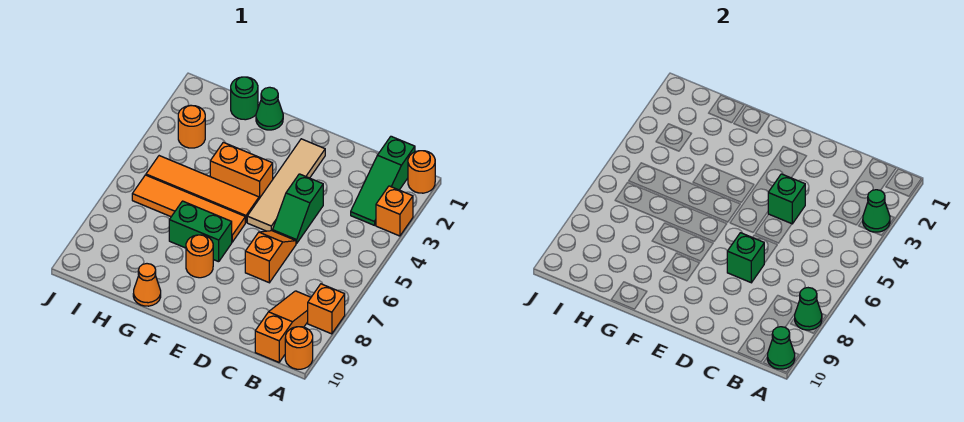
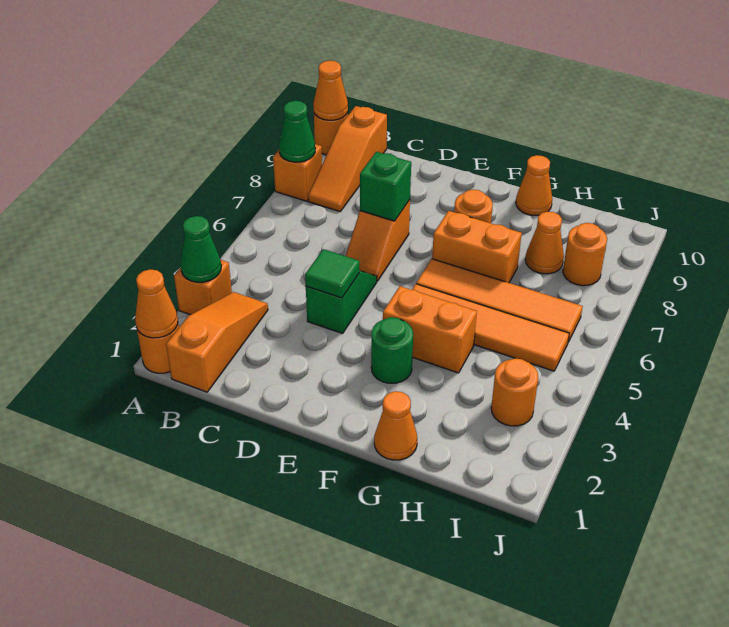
none -> orange cone A1 level 2
green cone A10 level 2 -> orange cone A10 level 2
green slope B1:B3 level 1 top 1 -> orange slope B1:B3 level 1 top 1
green brick D4 level 2 -> green tile D4 level 2
tan tile E2:E5 level 1 -> none
green brick F7:G7 level 1 -> orange brick F7:G7 level 1
green cone G1 level 1 -> orange cone G1 level 1
green round brick H1 level 1 -> green round brick F3 level 1
none -> orange cone H8 level 1
none -> orange round brick I8 level 1

